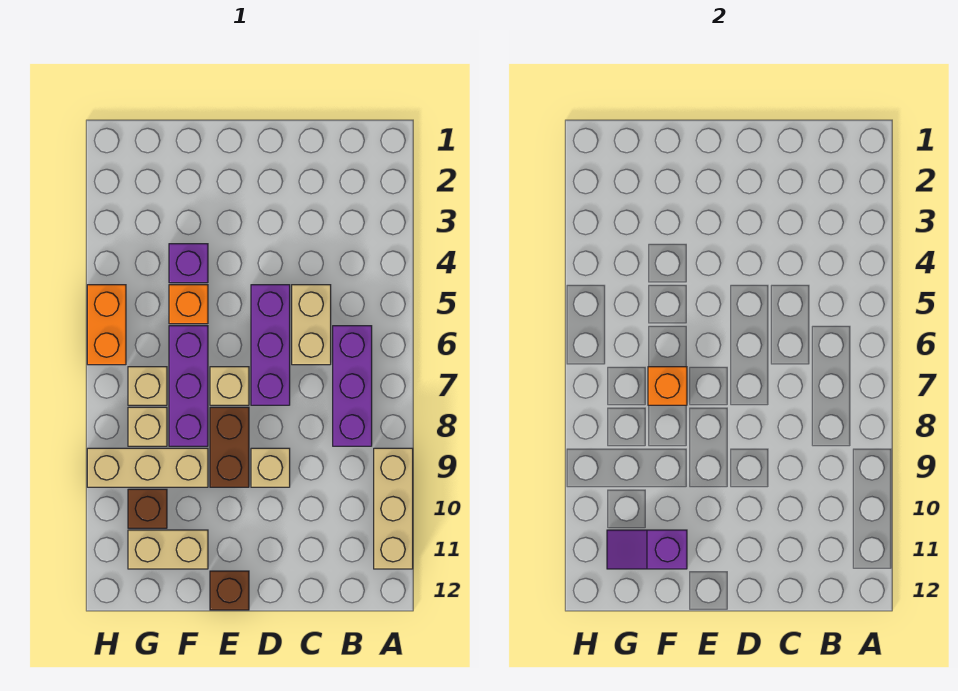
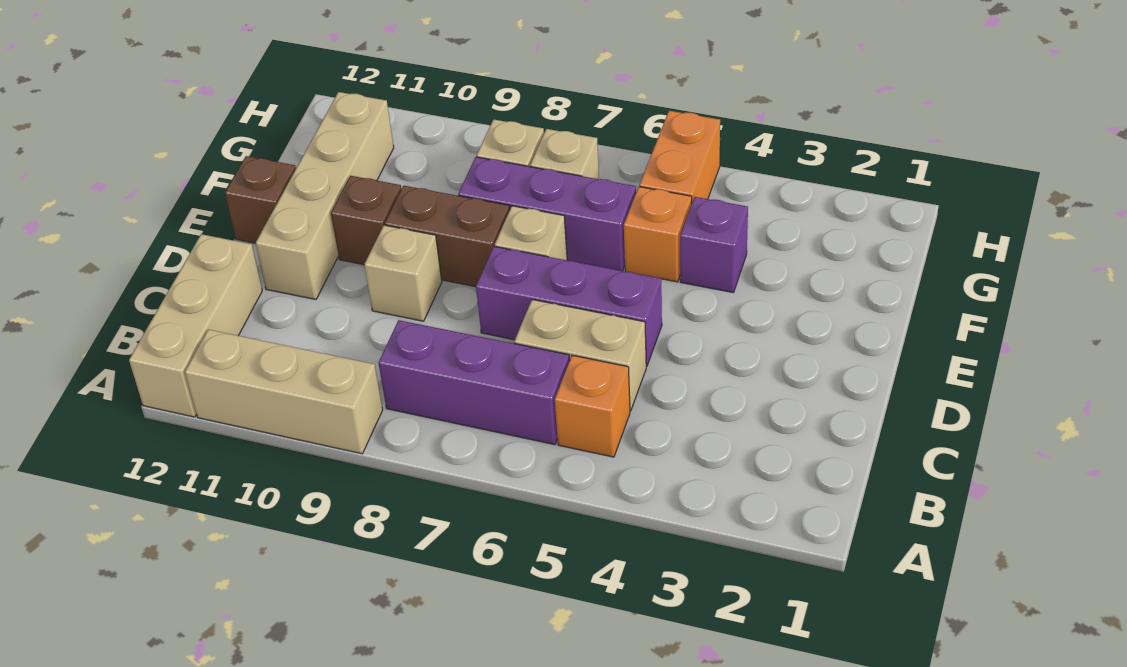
orange brick F7 level 2 -> orange brick B5 level 1
tan brick F9:H9 level 1 -> tan brick A12:C12 level 1
tan brick F11:G11 level 1 -> tan brick D11:G11 level 1
purple slope F11:G11 level 2 top F -> none
brown brick G10 level 1 -> brown brick E10 level 1
orange brick H5:H6 level 1 -> orange brick G5:H5 level 1

